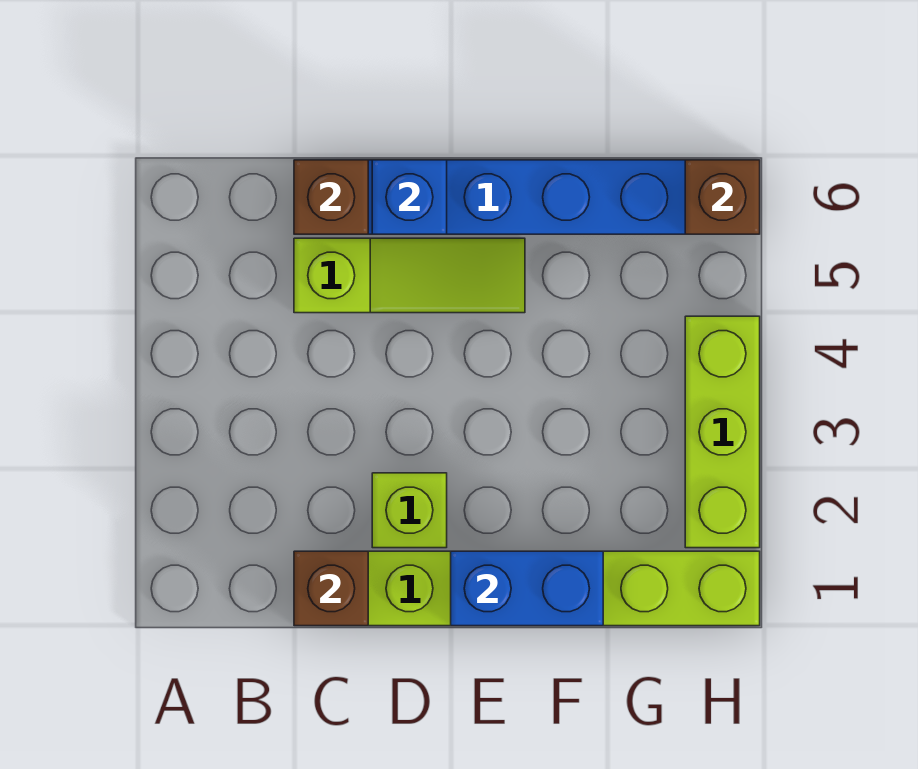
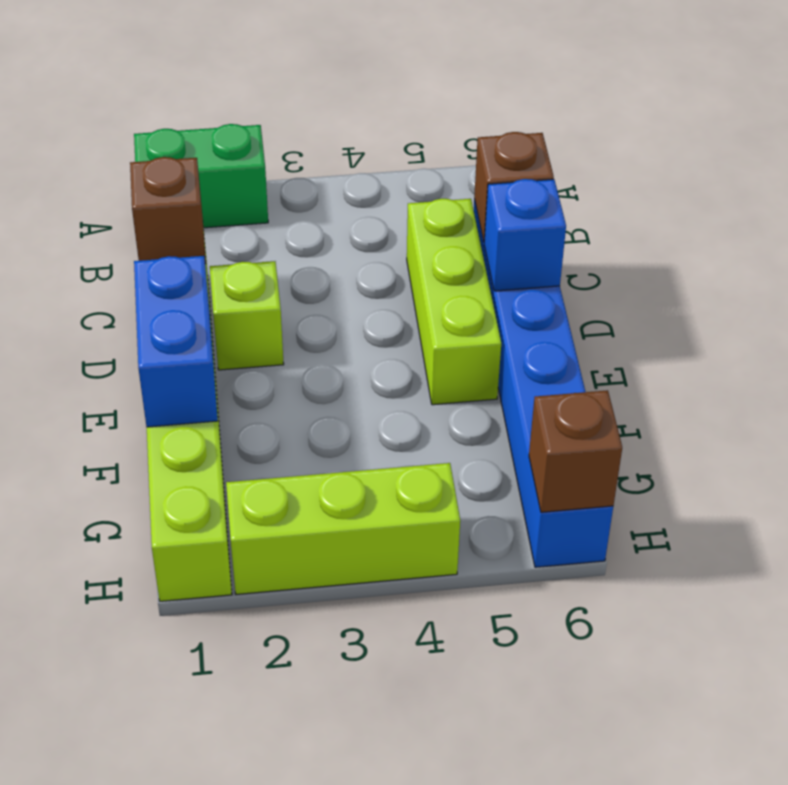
none -> green brick A1:A2 level 1
lime slope C5:E5 level 1 top C -> lime brick C5:E5 level 1

